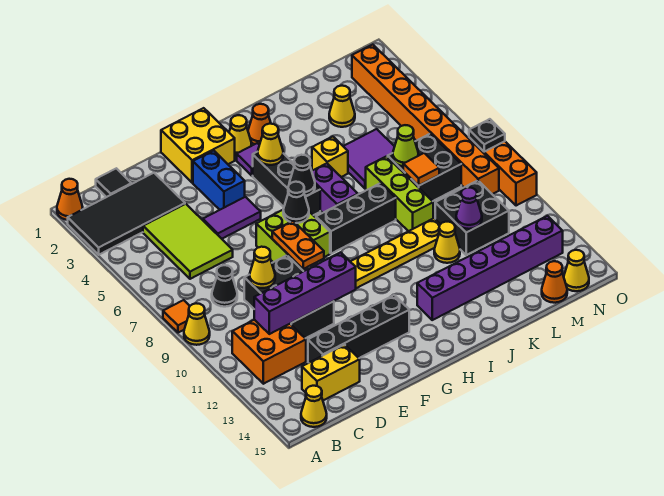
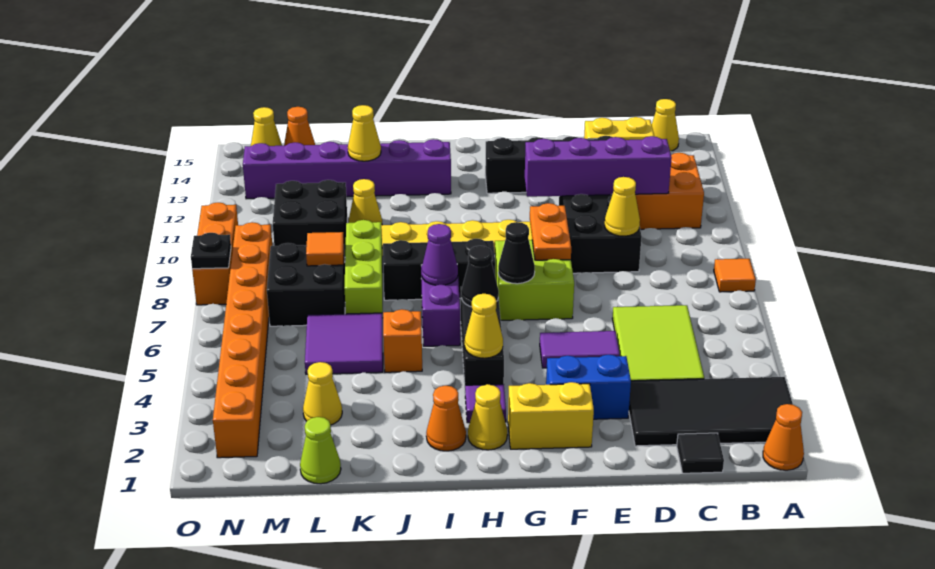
yellow cone A9 level 1 -> yellow cone K13 level 2
black cone C8 level 1 -> none
yellow brick F1:G2 level 1 -> yellow brick F2:G2 level 1
blue brick F3:F4 level 1 -> blue brick E3:F3 level 1
yellow brick J5 level 1 -> orange brick J5 level 1
lime cone L7 level 2 -> lime cone L1 level 1
purple cone L11 level 2 -> purple cone I7 level 2

